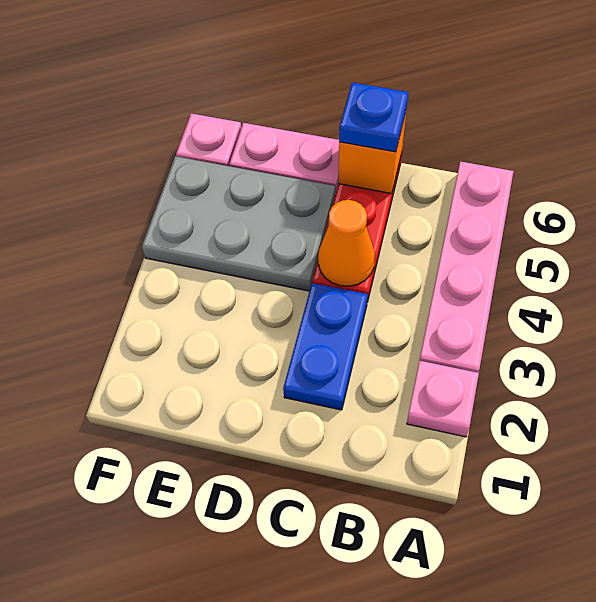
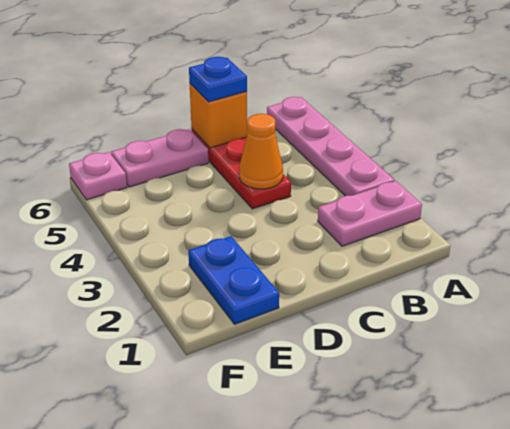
pink plate A2 level 1 -> pink plate A2:B2 level 1
blue plate C2:C3 level 1 -> blue plate E1:E2 level 1
grey plate D4:F5 level 1 -> none

